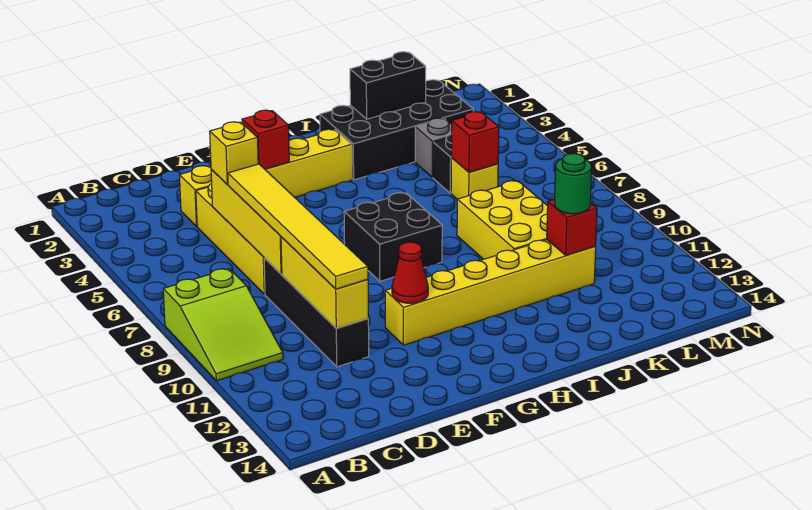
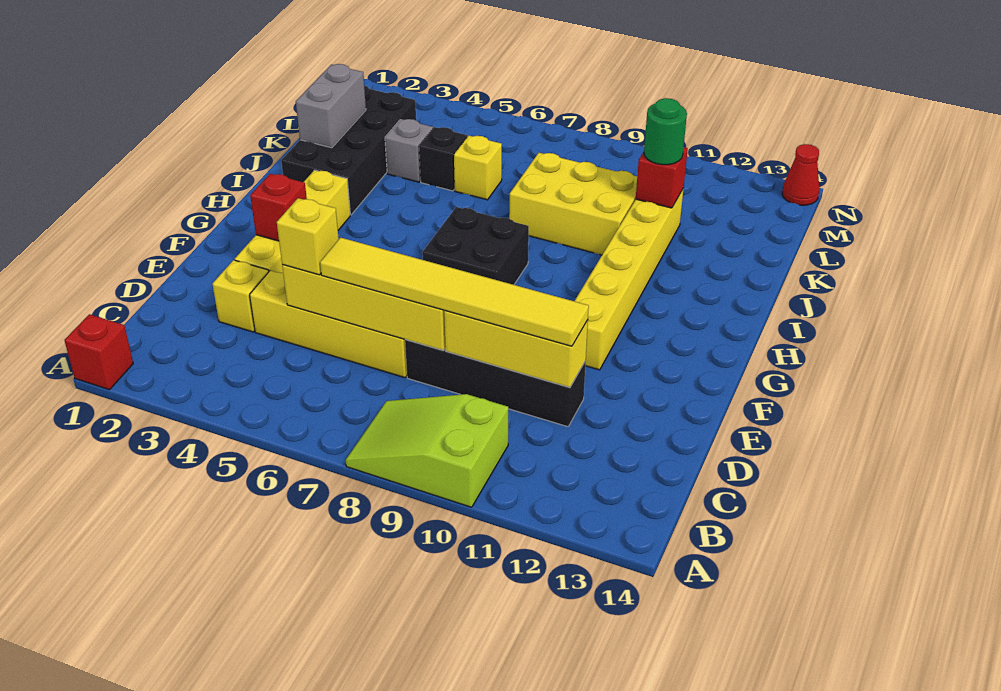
lime slope A8:B10 level 1 top 8 -> lime slope A8:B10 level 1 top 10
red cone F11 level 2 -> red cone N14 level 1
black brick J2:K2 level 2 -> grey brick J2:K2 level 2
red brick K6 level 2 -> red brick A1 level 1

